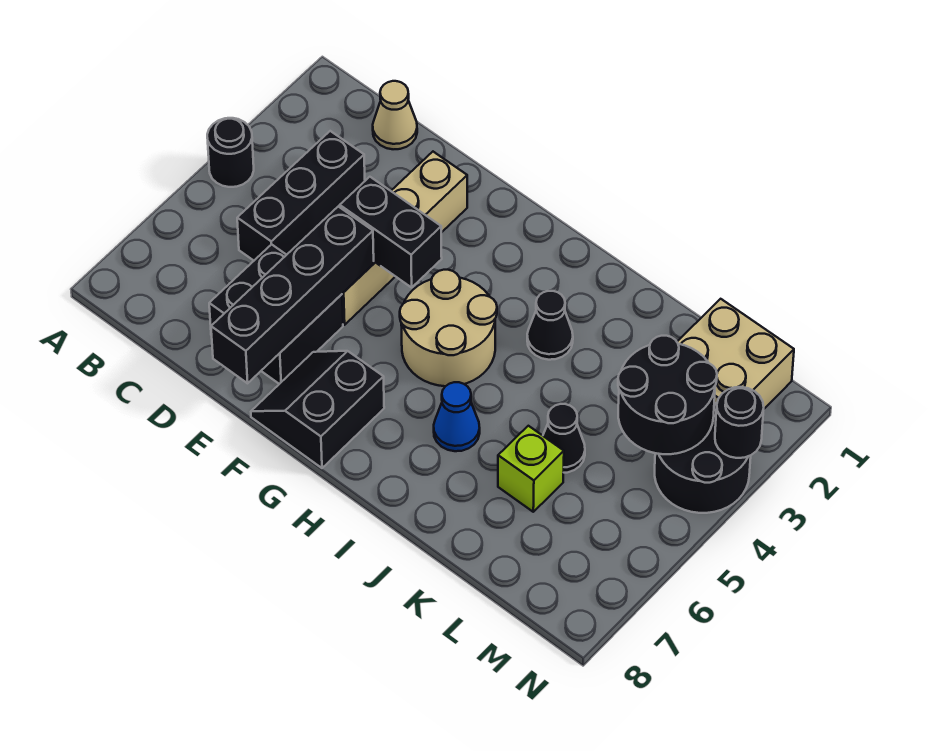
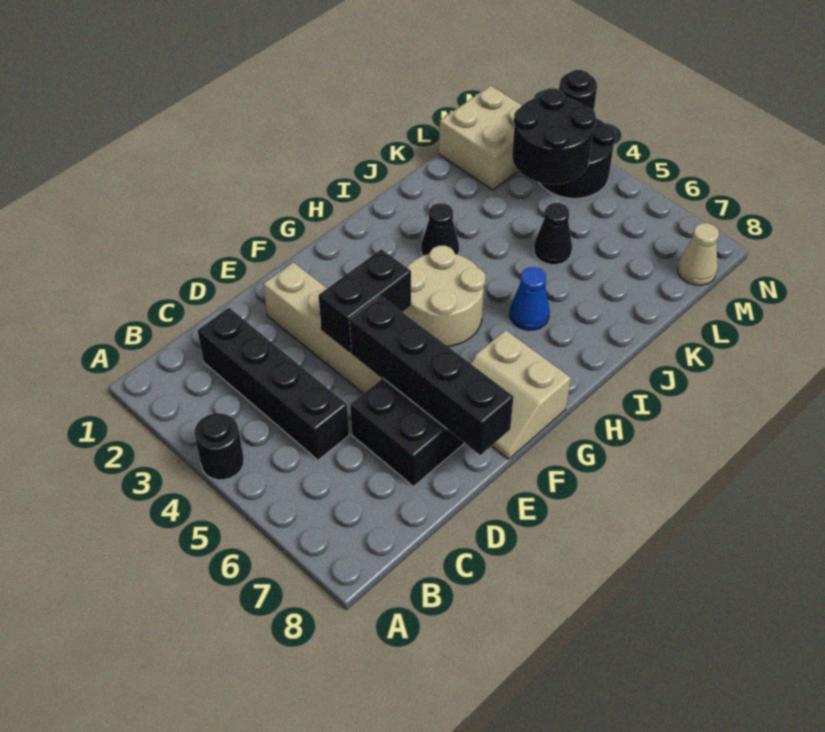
tan cone C1 level 1 -> tan cone M8 level 1
black brick C3:C5 level 1 -> black brick C2:C5 level 1
black slope F7:G8 level 1 top G -> tan slope F7:G8 level 1 top G
lime brick K6 level 1 -> none

